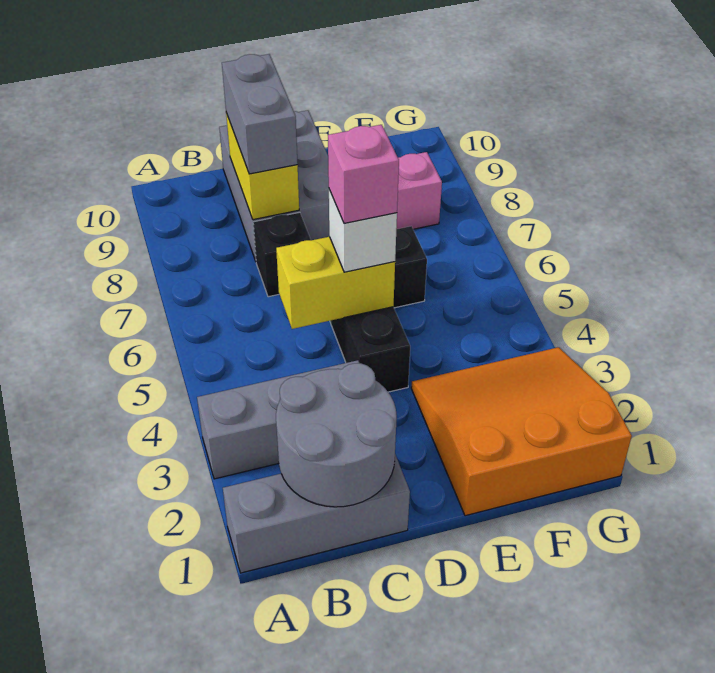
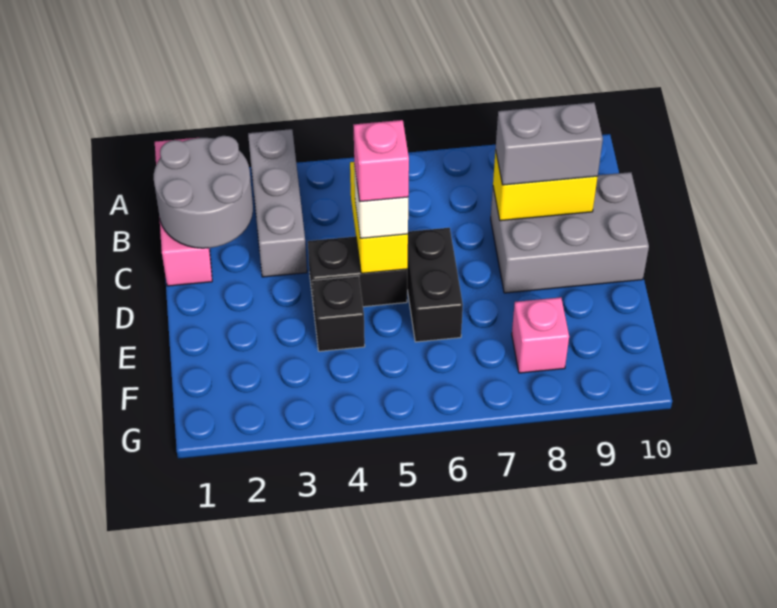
grey brick A1:C1 level 1 -> pink brick A1:C1 level 1
black brick C7 level 1 -> black brick E4 level 1
orange slope E1:G3 level 1 top 1 -> none

